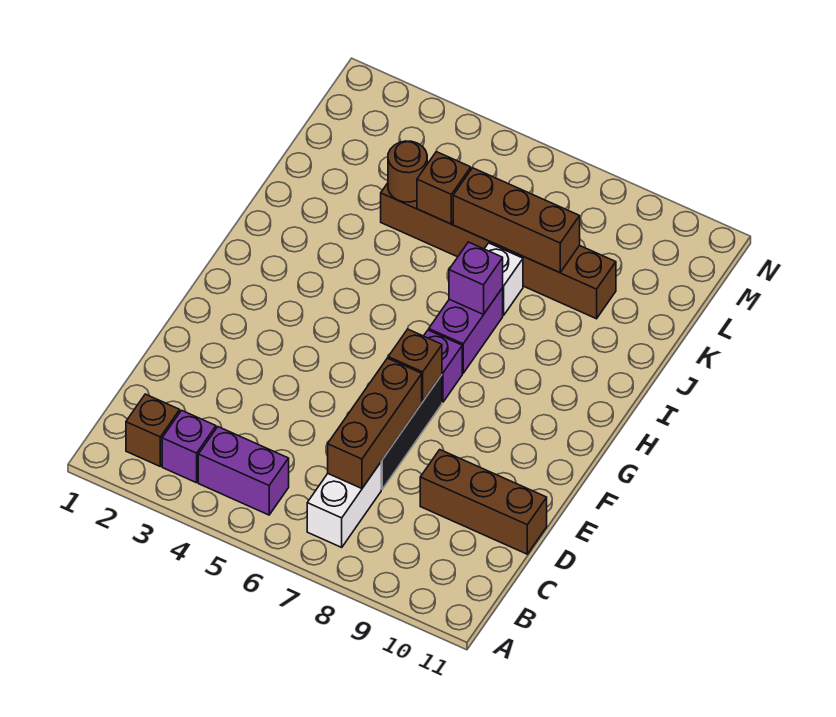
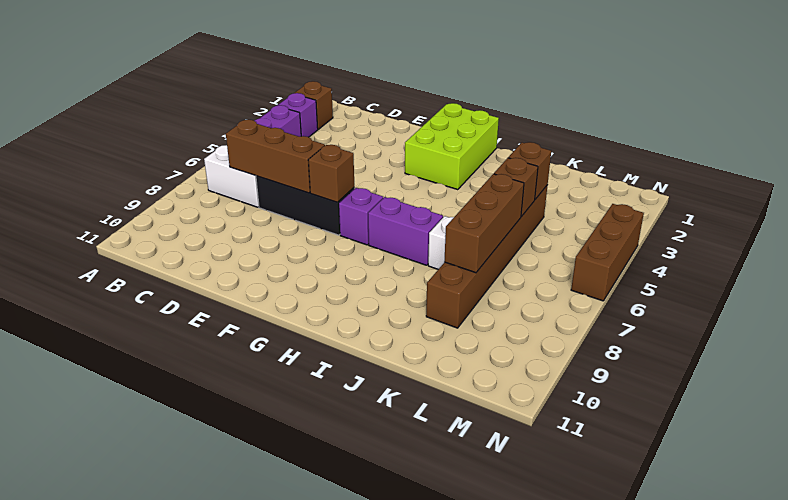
brown brick D9:D11 level 1 -> brown brick N4:N6 level 1
none -> lime brick G1:H3 level 1
purple brick I7 level 2 -> none
brown round brick K4 level 2 -> brown brick K4 level 2

